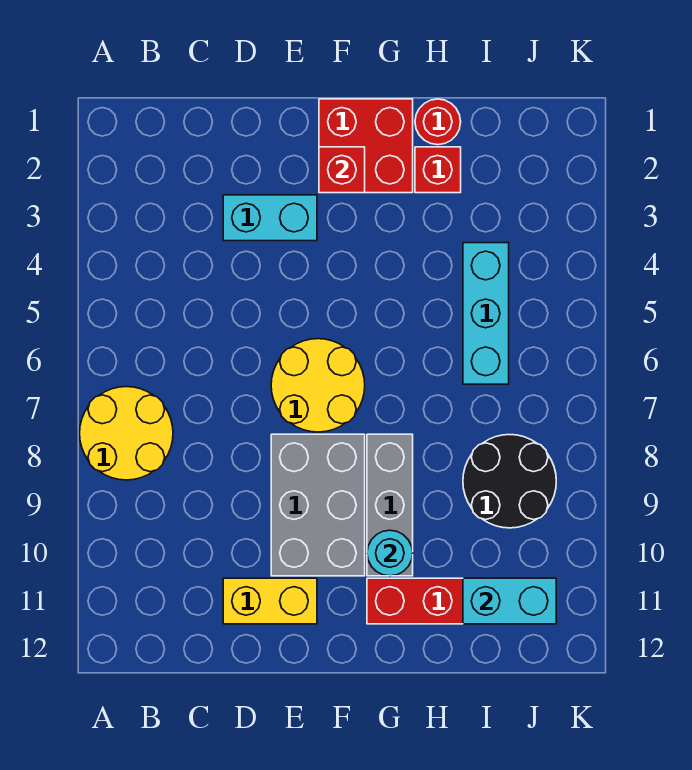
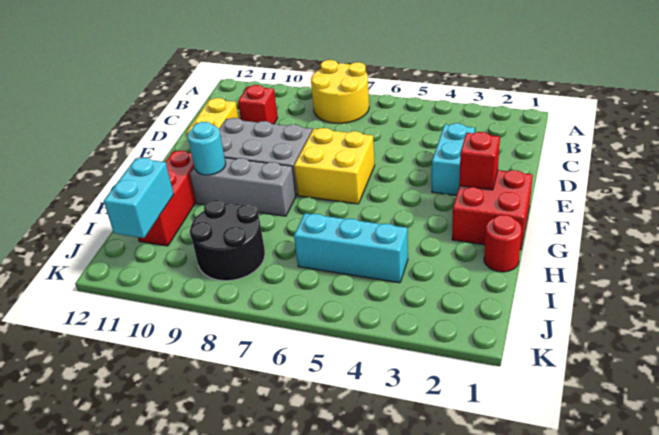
yellow round brick E6:F7 level 1 -> yellow brick E6:F7 level 1
red brick H2 level 1 -> red brick C10 level 1

